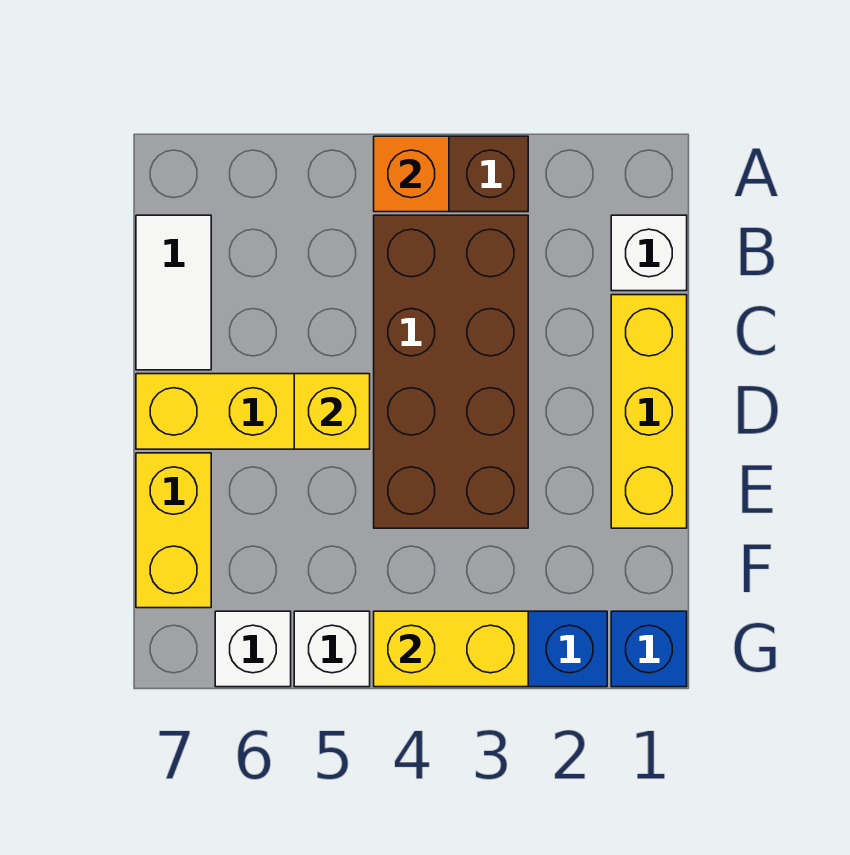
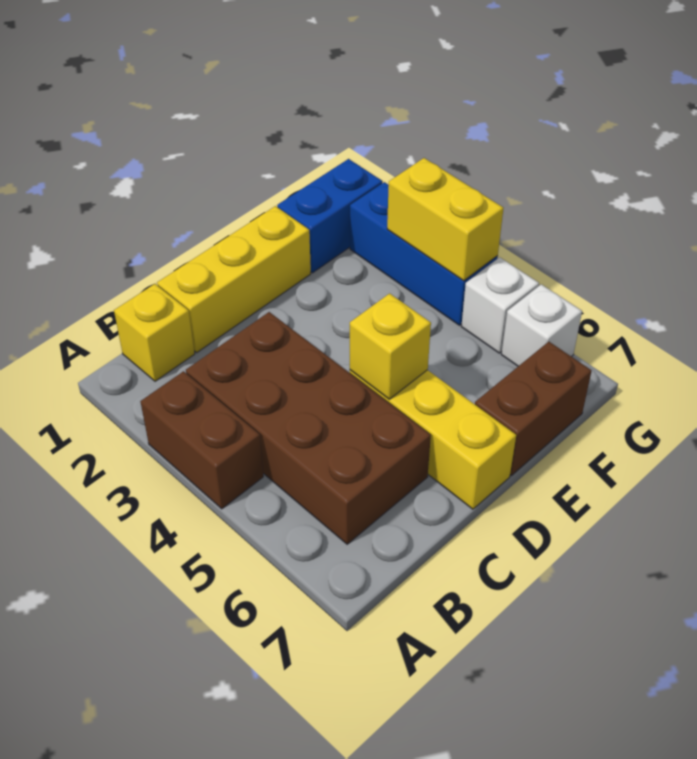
orange brick A4 level 2 -> none
white brick B1 level 1 -> yellow brick B1 level 1
brown brick B3:E4 level 1 -> brown brick B3:C6 level 1
white tile B7:C7 level 1 -> none
yellow brick E7:F7 level 1 -> brown brick E7:F7 level 1
blue brick G1 level 1 -> blue brick F1:G1 level 1

